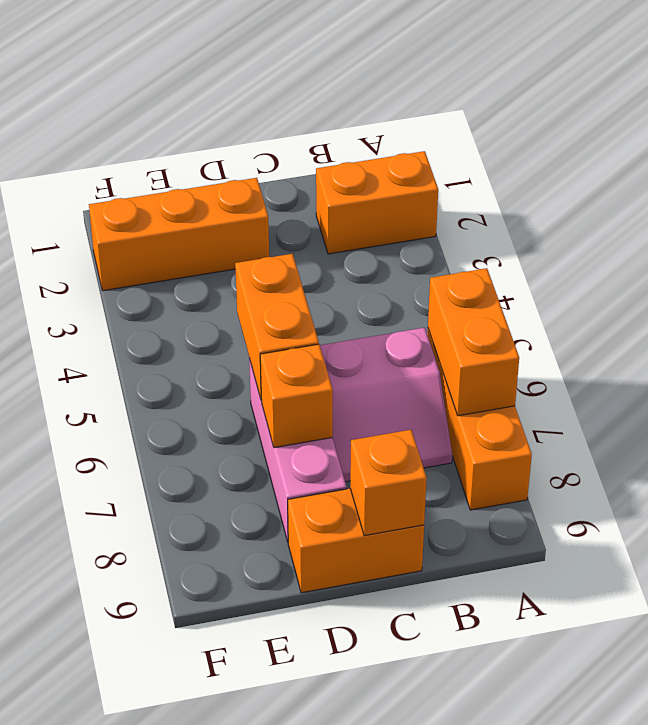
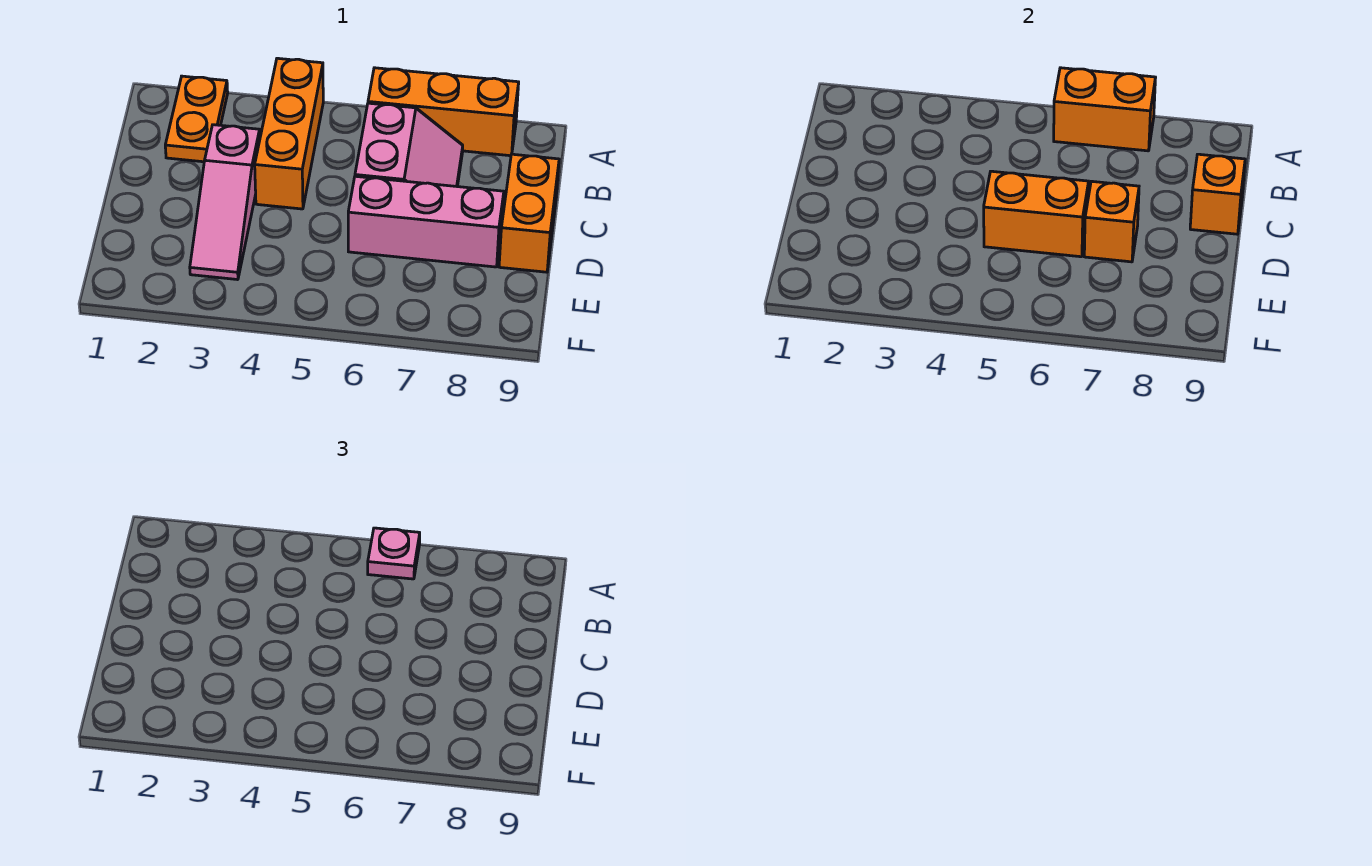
orange brick A2:B2 level 1 -> orange plate A2:B2 level 1
none -> pink plate A6 level 3
none -> pink slope C3:E3 level 1 top C
orange brick D2:F2 level 1 -> orange brick A4:C4 level 1

